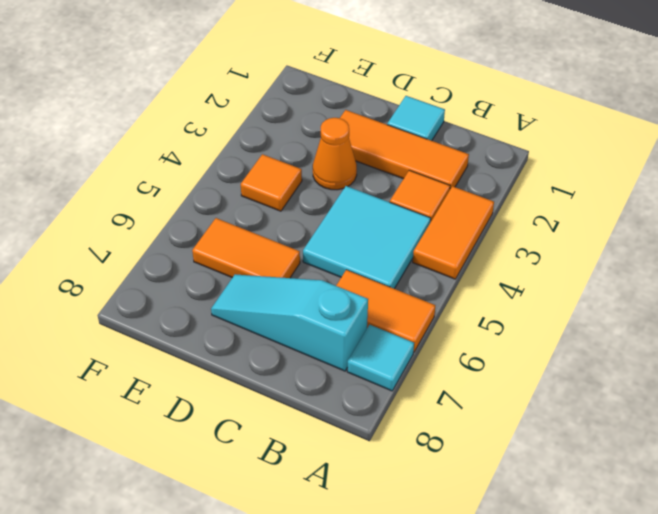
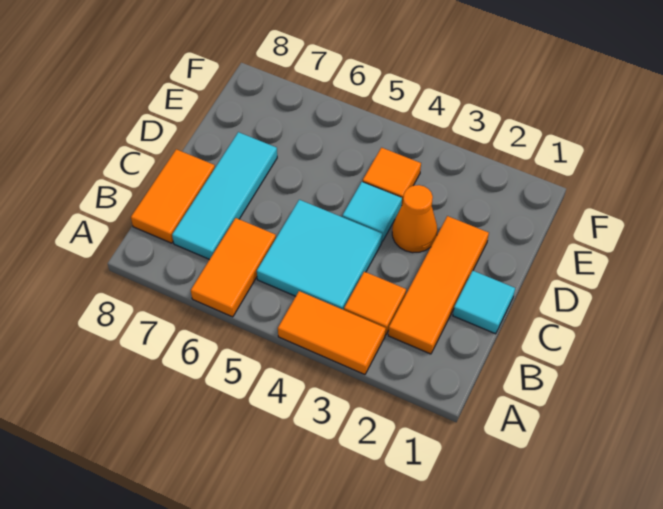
cyan tile A7 level 1 -> cyan tile D4 level 1
cyan slope B7:D7 level 1 top B -> cyan tile B7:D7 level 1
orange tile D6:E6 level 1 -> orange tile B8:C8 level 1

